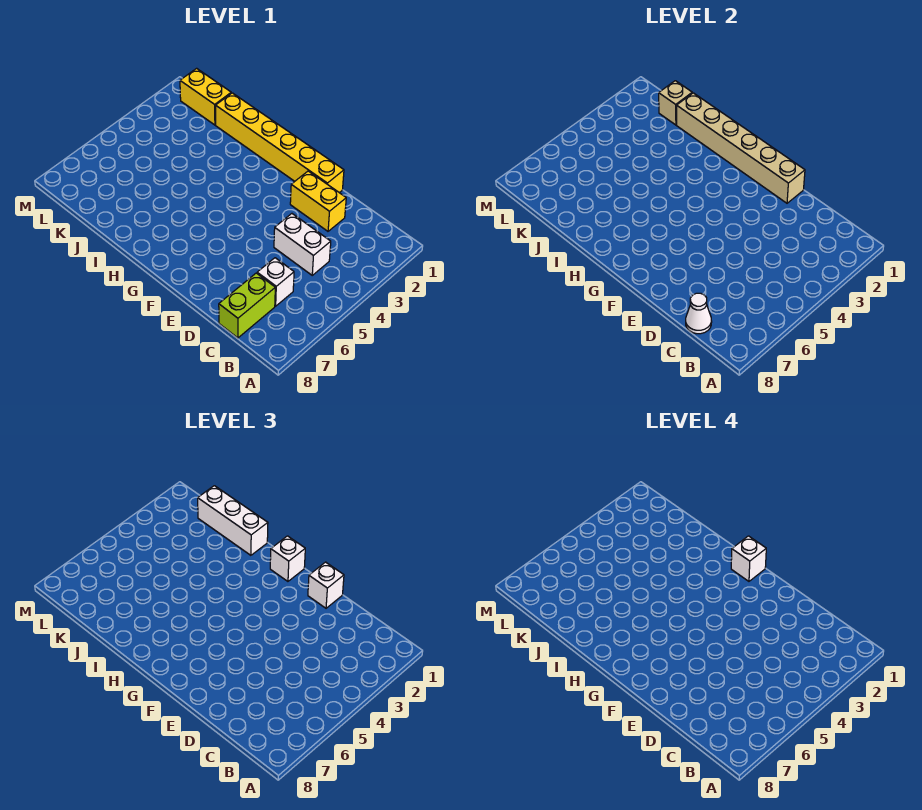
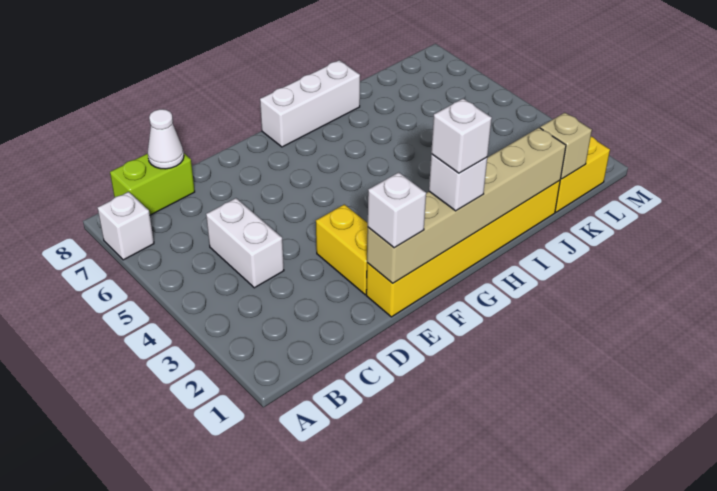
white brick C4:D4 level 1 -> white brick C4:C5 level 1
white brick C6 level 1 -> white brick A7 level 1
lime brick C7:C8 level 1 -> lime brick B8:C8 level 1
yellow brick D2:E2 level 1 -> yellow brick E2:E3 level 1
white brick I1:K1 level 3 -> white brick G8:I8 level 1

